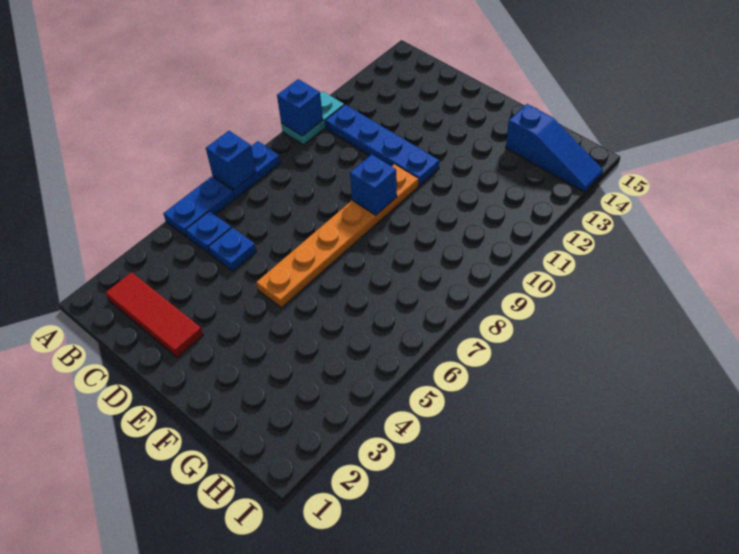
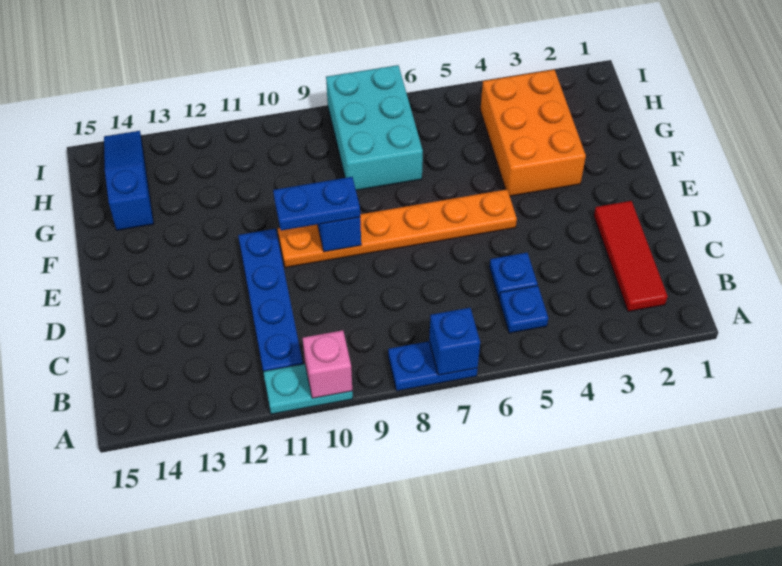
blue plate A5:A6 level 1 -> blue plate E9:E10 level 3
blue brick A10 level 2 -> pink brick A10 level 2
none -> orange brick F3:H4 level 1
none -> cyan brick G7:I8 level 1

